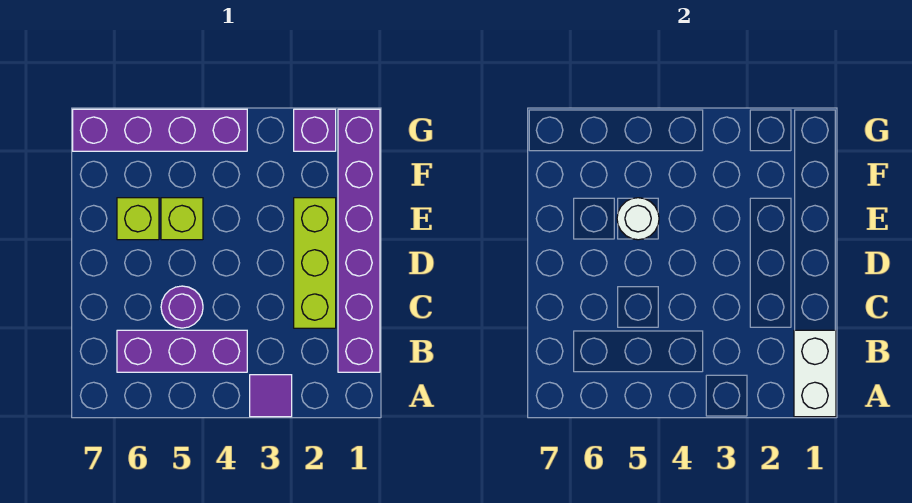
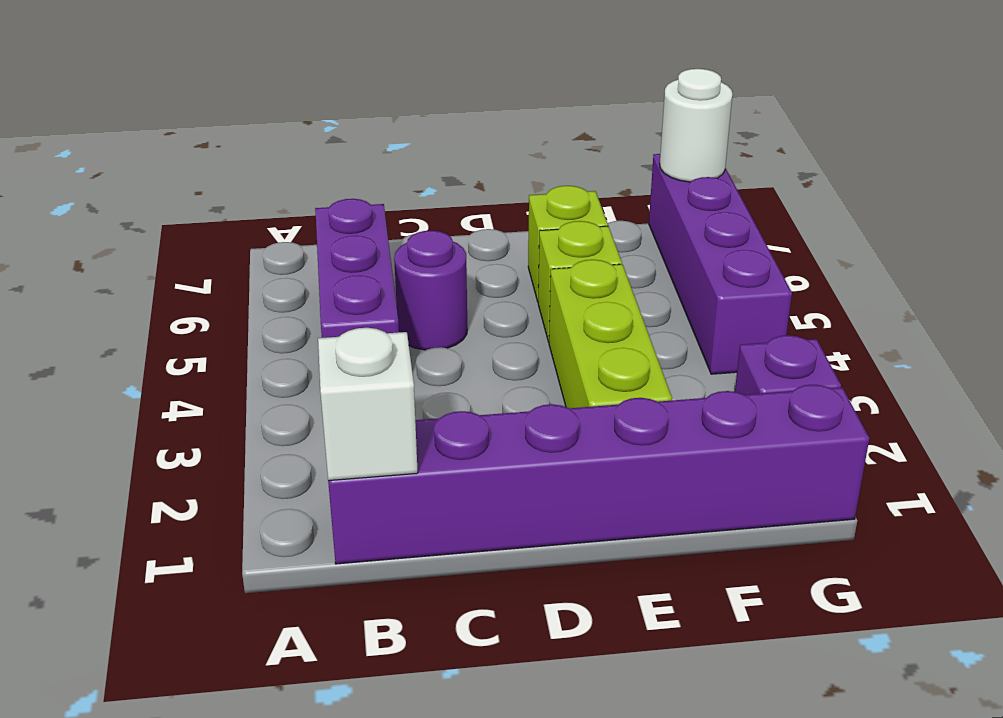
white brick A1:B1 level 2 -> white brick B1 level 2
purple tile A3 level 1 -> none
lime brick C2:E2 level 1 -> lime brick E2:E4 level 1
white round brick E5 level 2 -> white round brick G7 level 2

